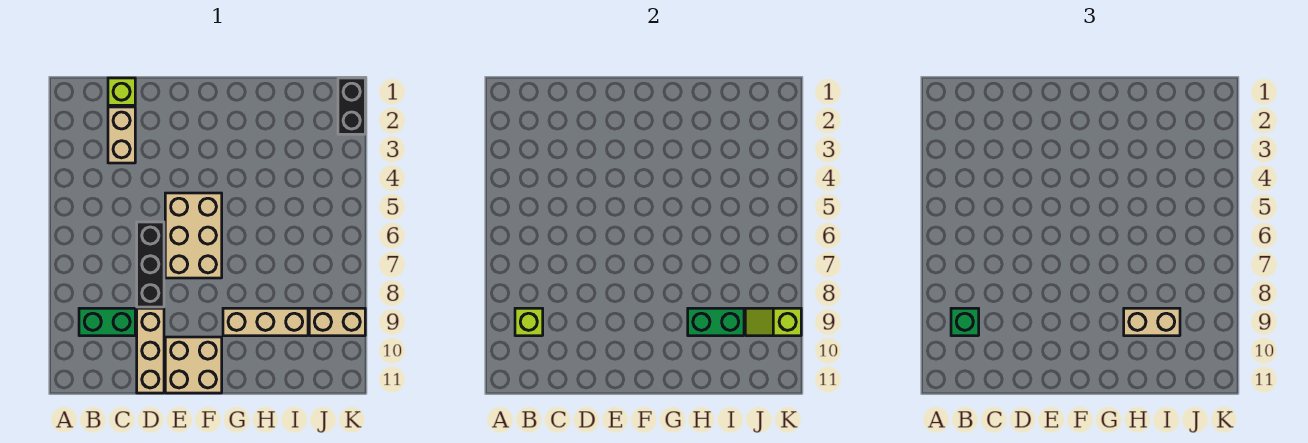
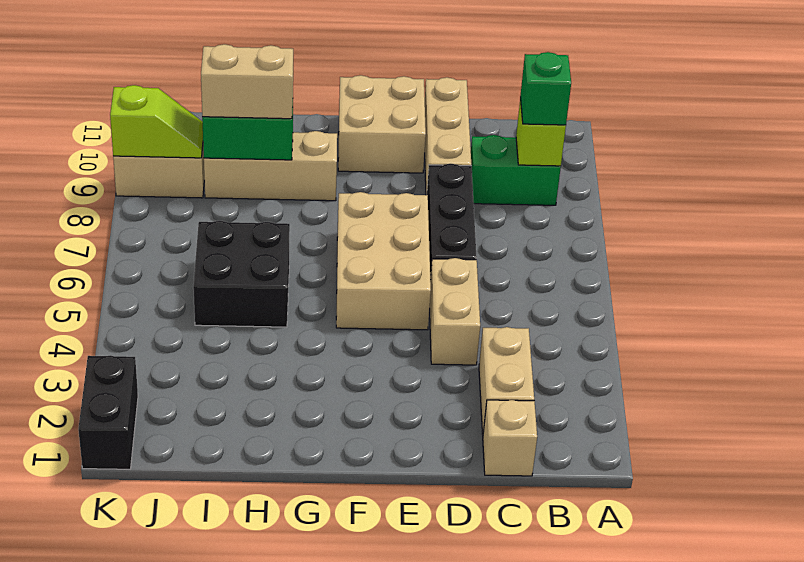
lime brick C1 level 1 -> tan brick C1 level 1
none -> tan brick D4:D5 level 1
none -> black brick H5:I6 level 1

